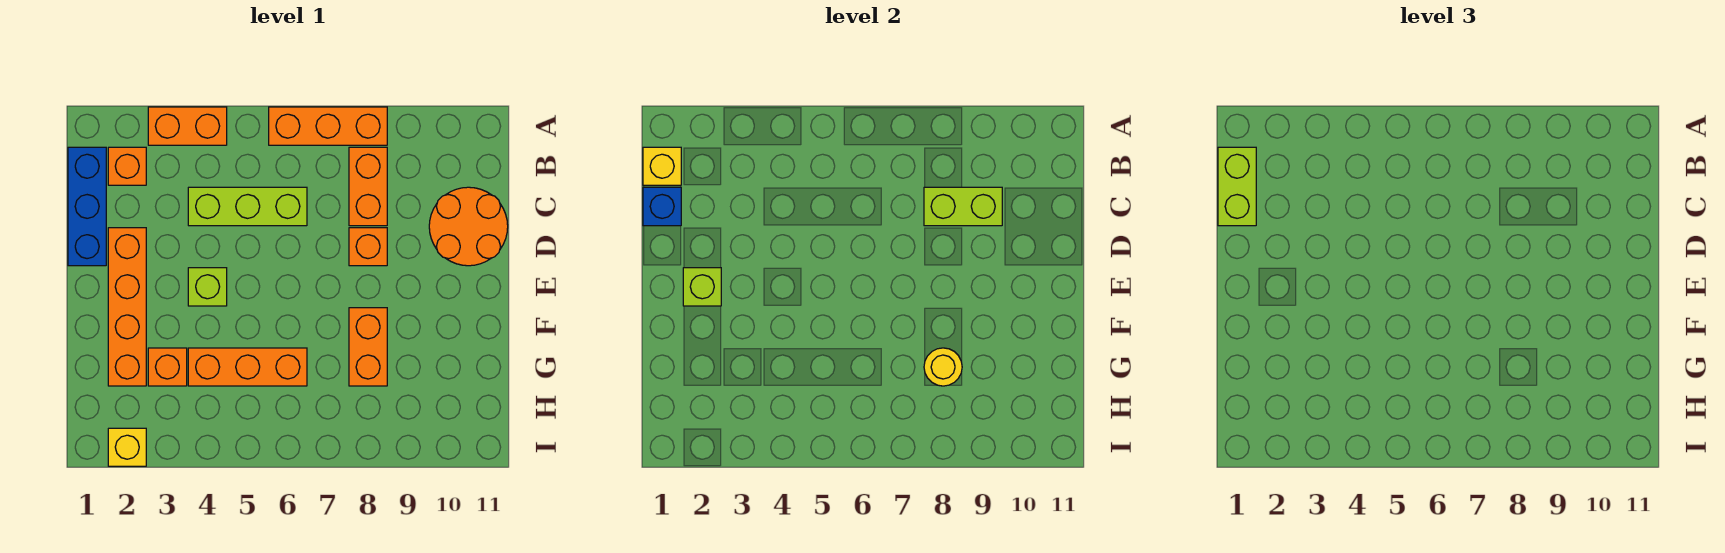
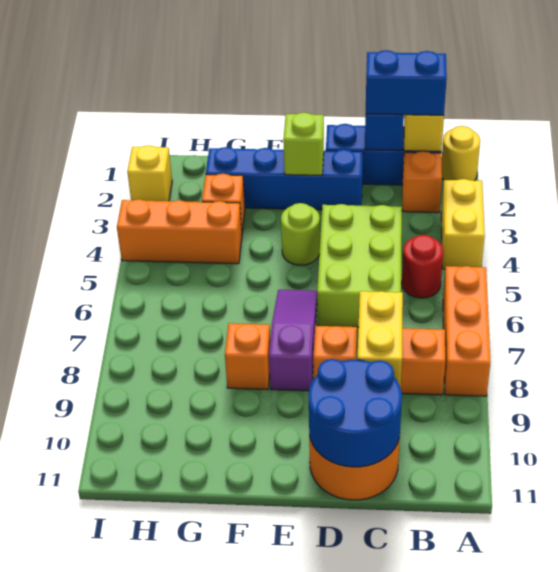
orange brick A3:A4 level 1 -> yellow brick A3:A4 level 1
lime brick B1:C1 level 3 -> blue brick B1:C1 level 3
none -> red round brick B5 level 1
lime brick C4:C6 level 1 -> lime brick C4:D6 level 1
lime brick C8:C9 level 2 -> yellow brick C8:C9 level 2
none -> blue round brick C10:D11 level 2
orange brick D2:G2 level 1 -> blue brick D2:G2 level 1
lime brick E4 level 1 -> lime round brick E4 level 1
none -> purple slope E6:E8 level 1 top 8
orange brick F8:G8 level 1 -> orange brick F8 level 1
orange brick G4:G6 level 1 -> orange brick G4:I4 level 1
yellow round brick G8 level 2 -> yellow round brick A1 level 1

